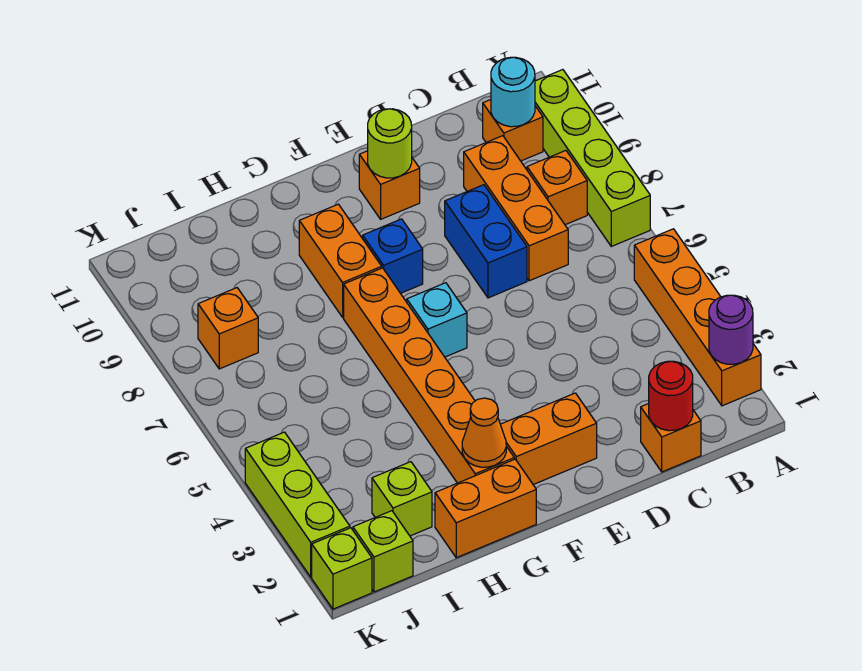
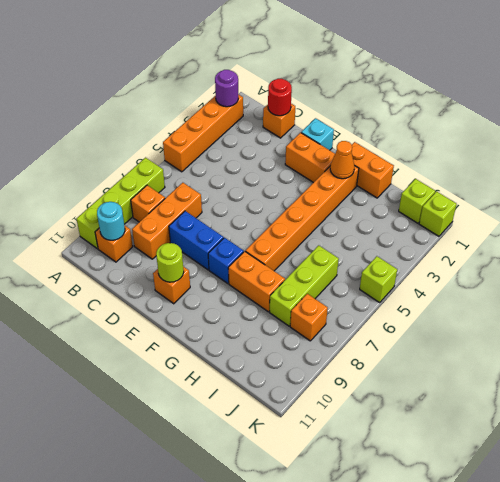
blue brick D7:D8 level 1 -> blue brick D8:E8 level 1
cyan brick F6 level 1 -> cyan brick E1 level 1
orange brick G8:G9 level 1 -> orange brick G8:H8 level 1
lime brick I2 level 1 -> lime brick K5 level 1
lime brick K2:K4 level 1 -> lime brick I6:I8 level 1

